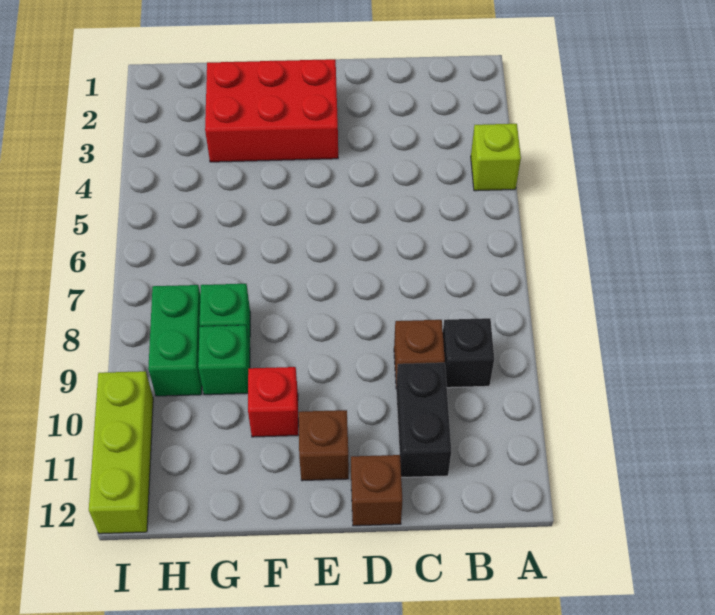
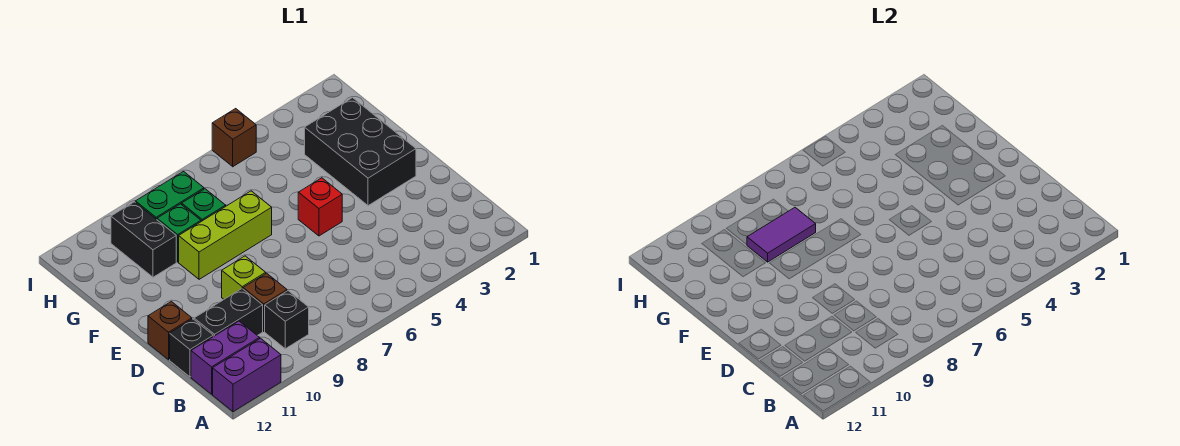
lime brick A4 level 1 -> lime brick D9 level 1
none -> purple brick A11:A12 level 1
none -> purple brick B11:B12 level 1
none -> black brick C12 level 1
red brick E2:G3 level 1 -> black brick E2:G3 level 1
brown brick E11 level 1 -> brown brick I5 level 1
red brick F10 level 1 -> red brick E5 level 1
none -> purple tile G8:G9 level 2
none -> black brick G10:H10 level 1
lime brick I10:I12 level 1 -> lime brick F7:F9 level 1

